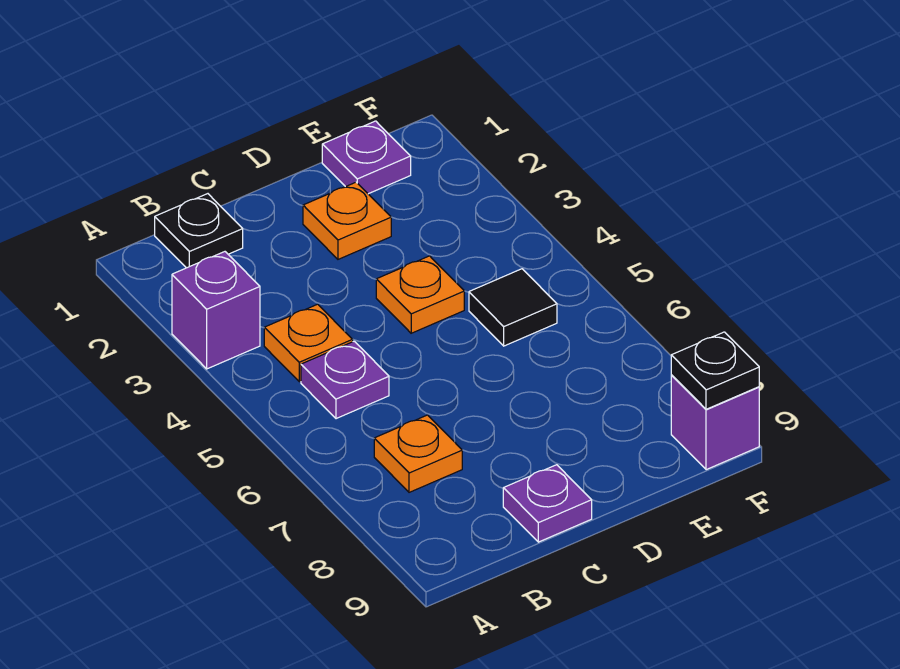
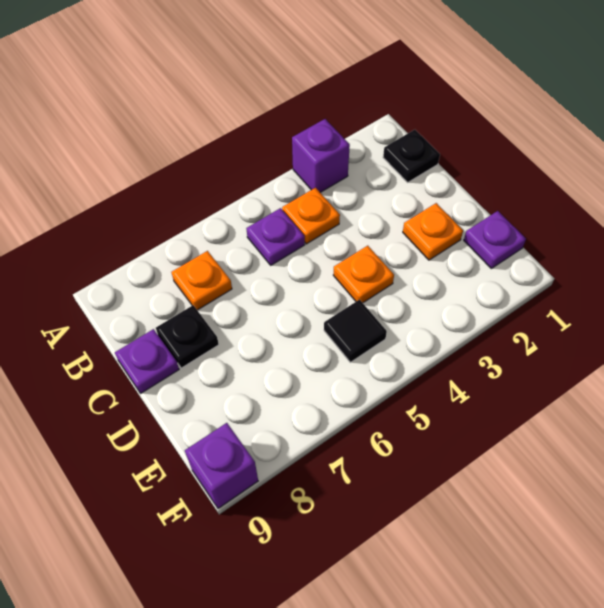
black plate F9 level 2 -> black plate C8 level 1

